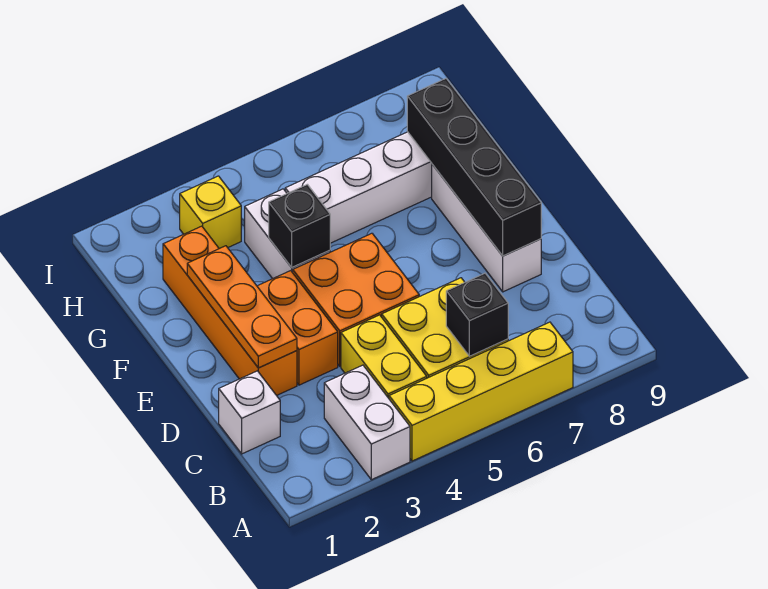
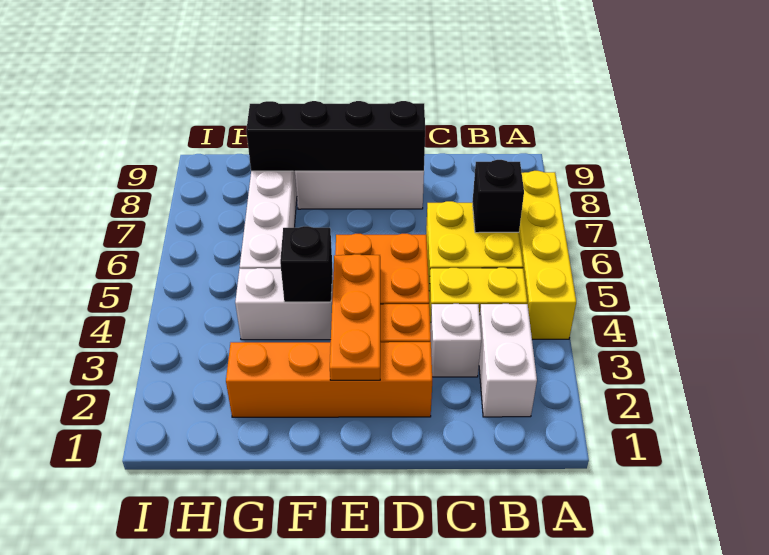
white brick A3:B3 level 1 -> white brick B2:B3 level 1
white brick C1 level 1 -> white brick C3 level 1
orange plate D2:F2 level 2 -> orange plate E2:E4 level 2
yellow brick H3 level 1 -> none

